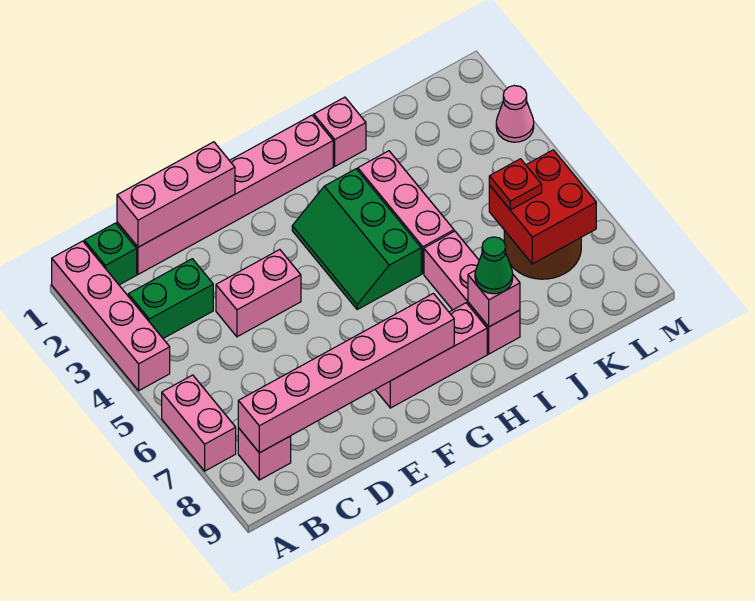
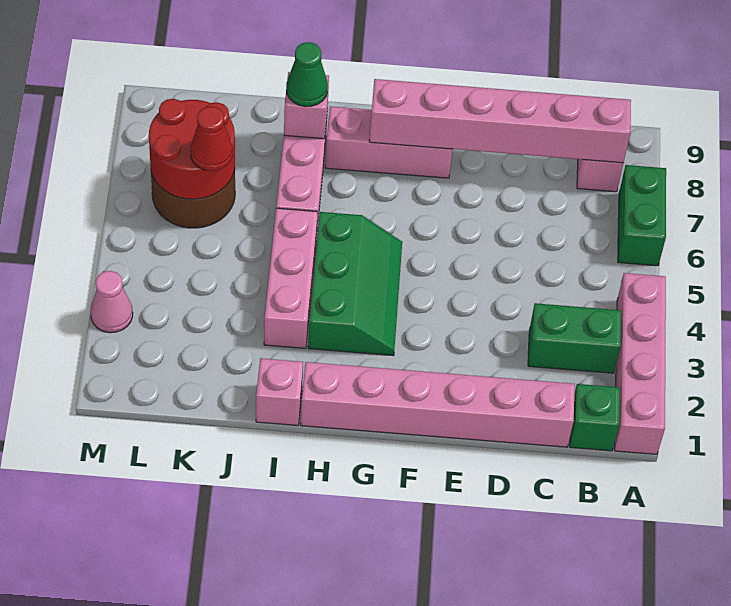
pink brick A6:A7 level 1 -> green brick A6:A7 level 1
pink brick C1:E1 level 2 -> none
pink brick D4:E4 level 1 -> none
red brick K6:L7 level 2 -> red round brick K6:L7 level 2
red plate K6 level 3 -> red cone K6 level 3

